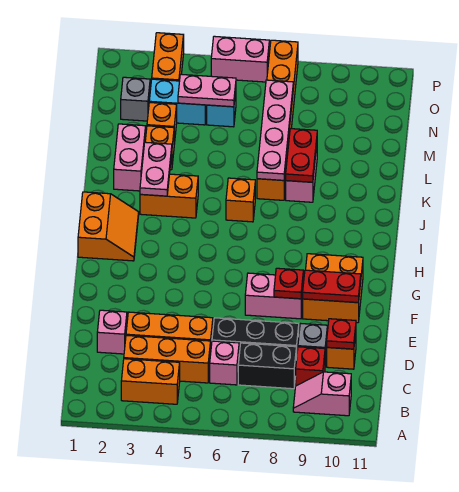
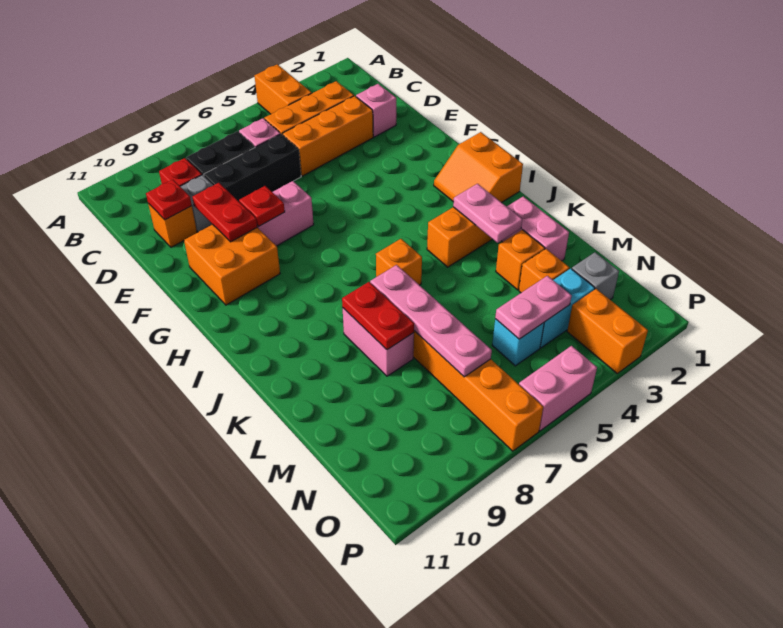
orange brick B3:B4 level 1 -> orange brick A4:B4 level 1
pink slope B9:B10 level 1 top 10 -> none
red plate F9:F10 level 2 -> red plate E9:F9 level 2

